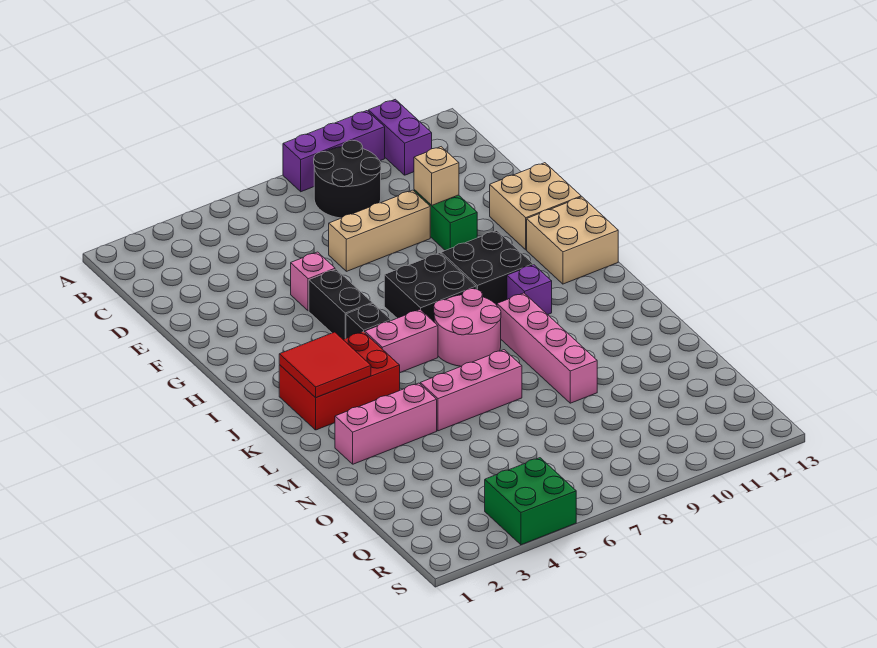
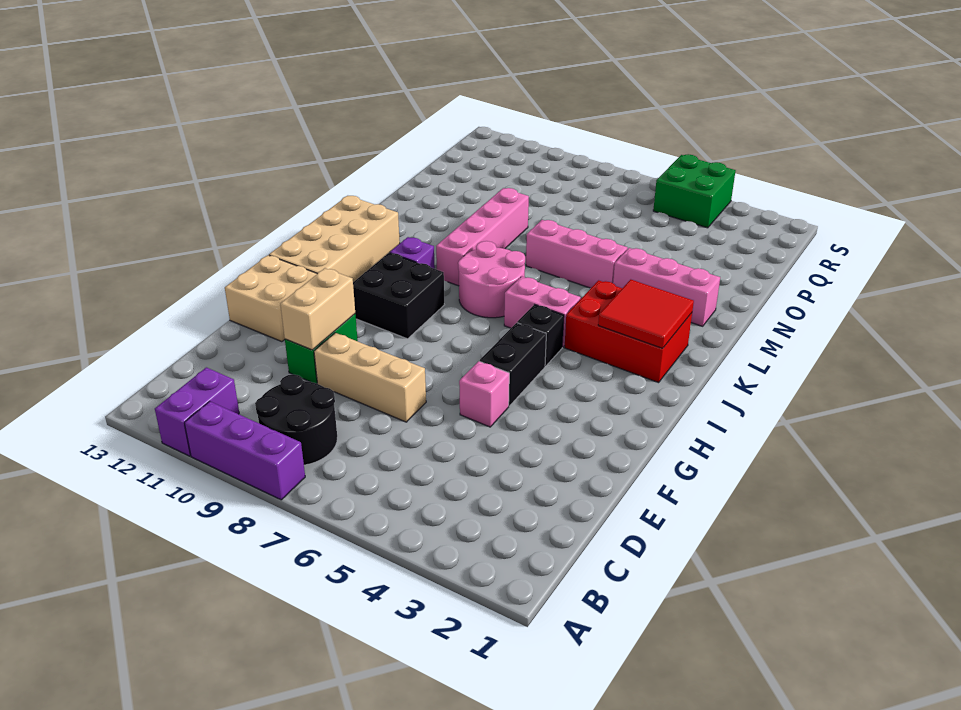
tan brick E10 level 2 -> tan brick E10:F10 level 2
black brick H7:I8 level 1 -> none
tan brick H12:I13 level 1 -> tan brick H12:K13 level 1

